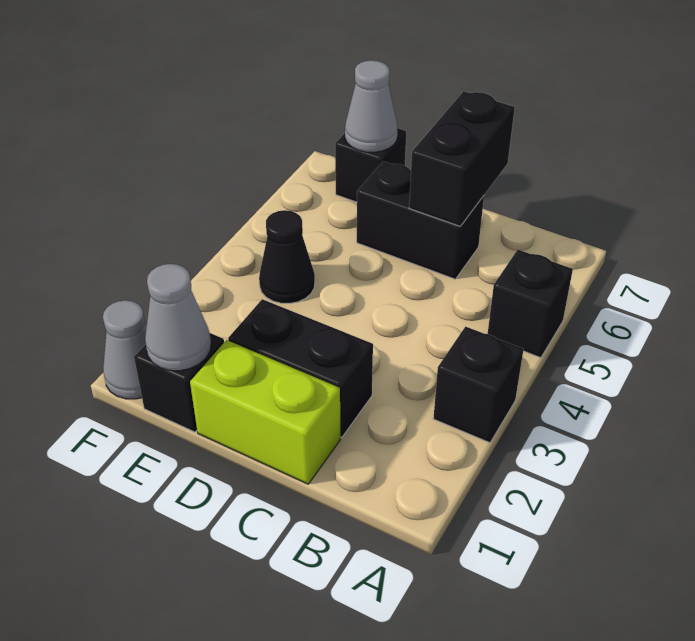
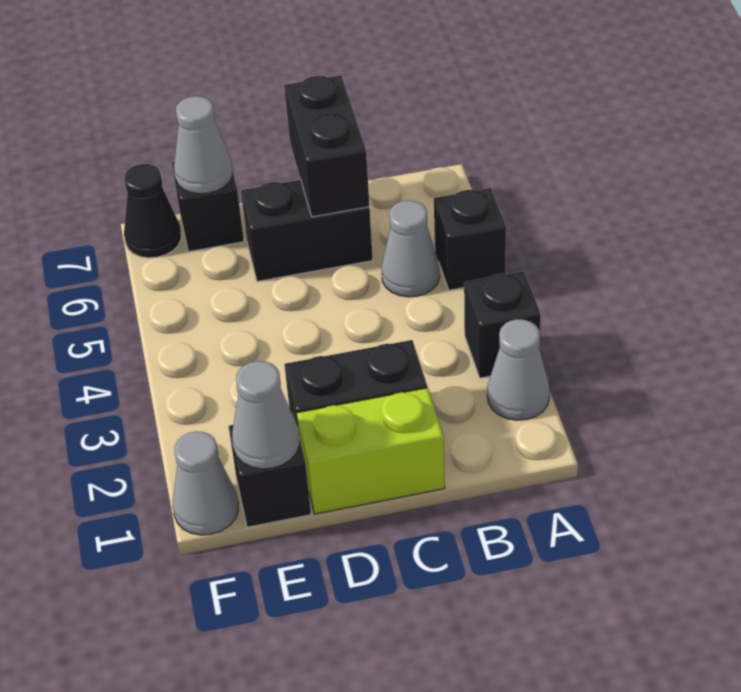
none -> grey cone A2 level 1
none -> grey cone B5 level 1
black cone E4 level 1 -> black cone F7 level 1

